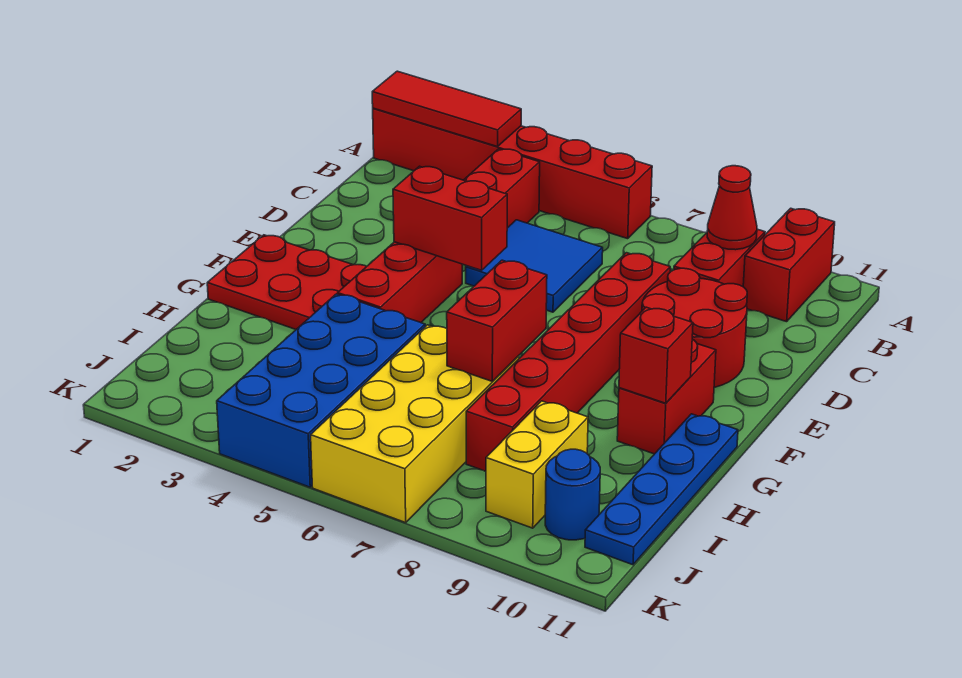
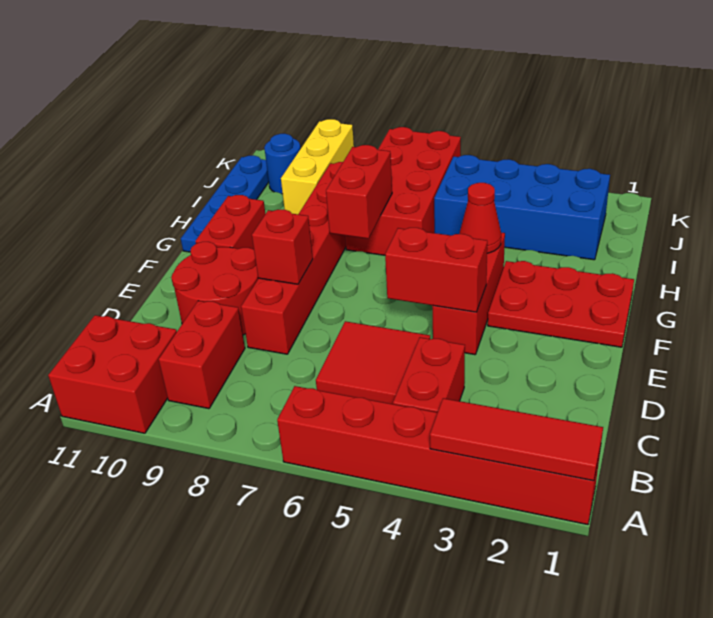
red brick A10:B10 level 1 -> red brick A10:B11 level 1
red cone B9 level 2 -> red cone G4 level 2
blue tile C5:D6 level 1 -> red tile C5:D6 level 1
red brick G10 level 2 -> red brick E8 level 2
blue brick H4:K5 level 1 -> blue brick I2:J5 level 1
yellow brick H6:K7 level 1 -> red brick H6:K7 level 1
yellow brick I9:J9 level 1 -> yellow brick I9:K9 level 1

